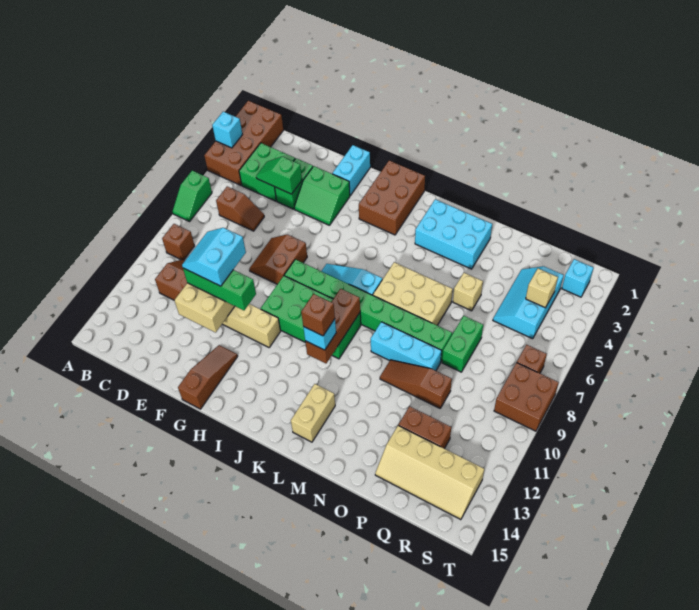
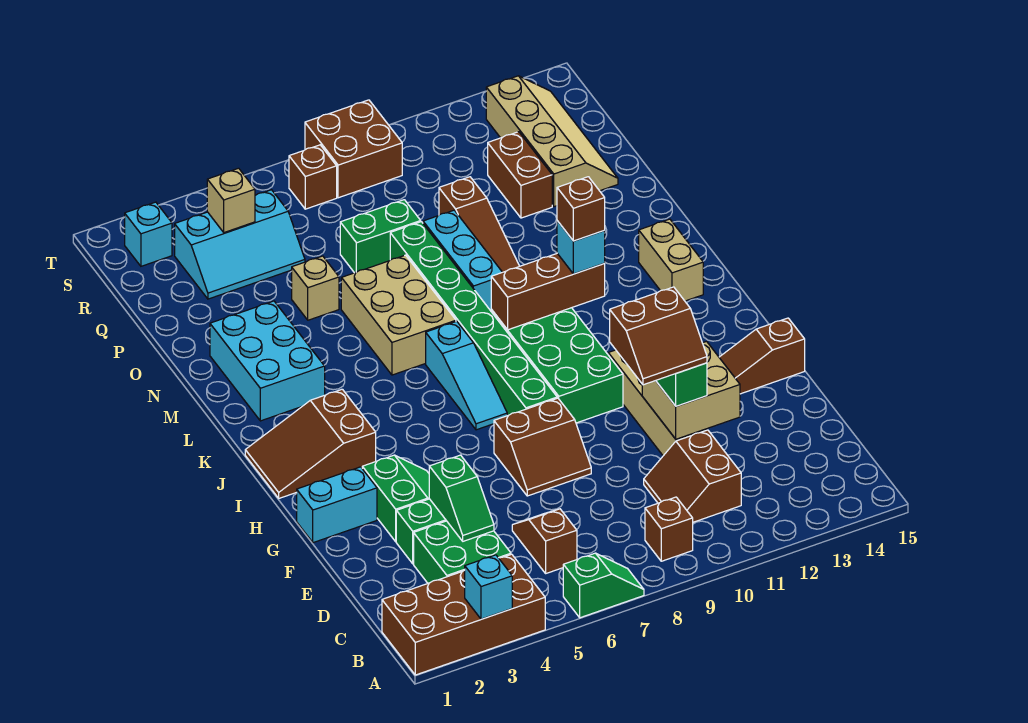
cyan slope E10:F11 level 4 top F -> brown slope E10:F11 level 4 top F
brown brick I1:J3 level 1 -> brown slope I1:J3 level 1 top 3
tan brick L13:L14 level 1 -> tan brick K14:L14 level 1

